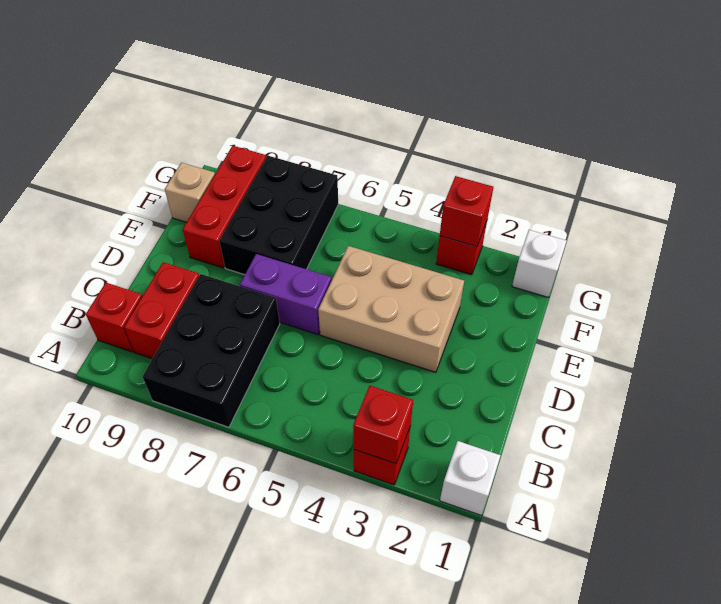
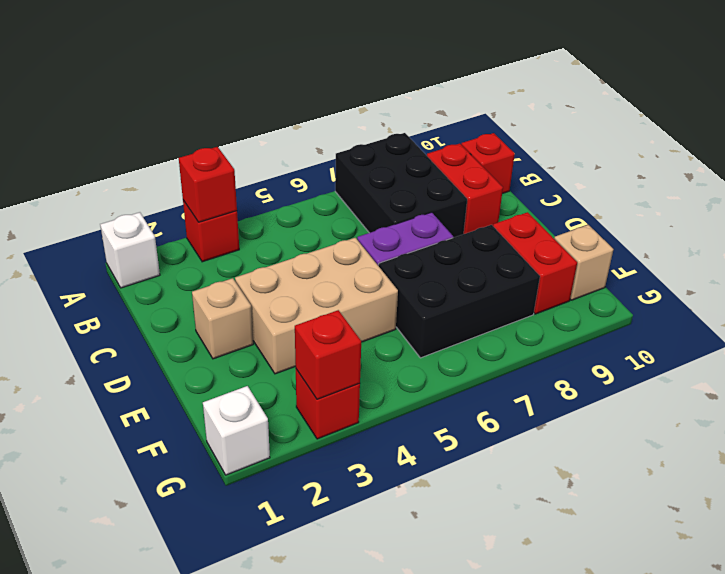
none -> tan brick D2 level 1
black brick E7:G8 level 1 -> black brick E6:F8 level 1
red brick E9:G9 level 1 -> red brick E9:F9 level 1

